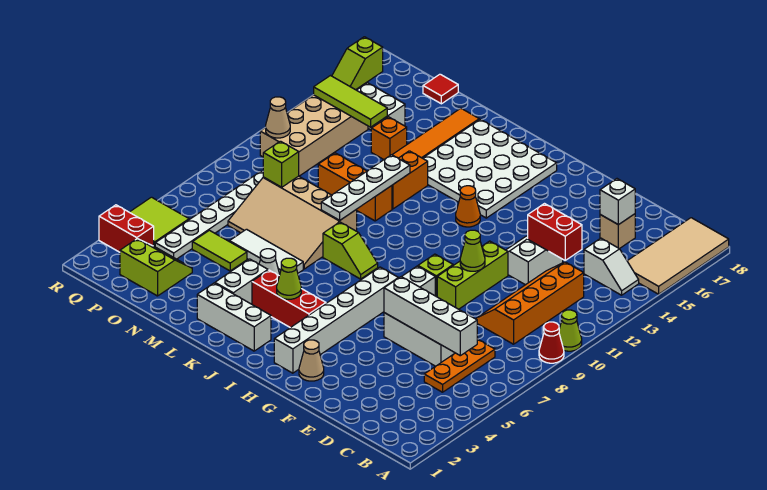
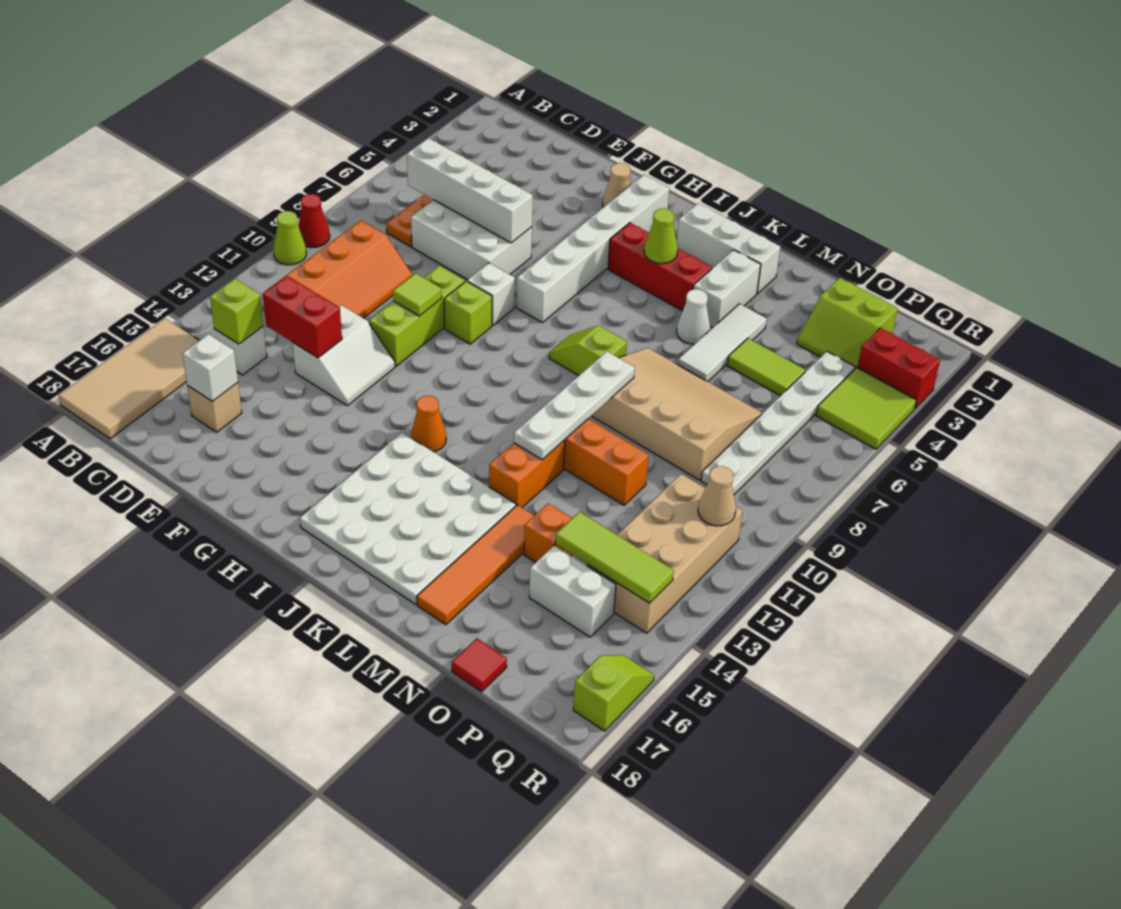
lime cone F10 level 2 -> lime tile F10 level 2
white tile L6:N6 level 1 -> white tile M4:M6 level 1
lime brick O9 level 2 -> lime brick C14 level 2

